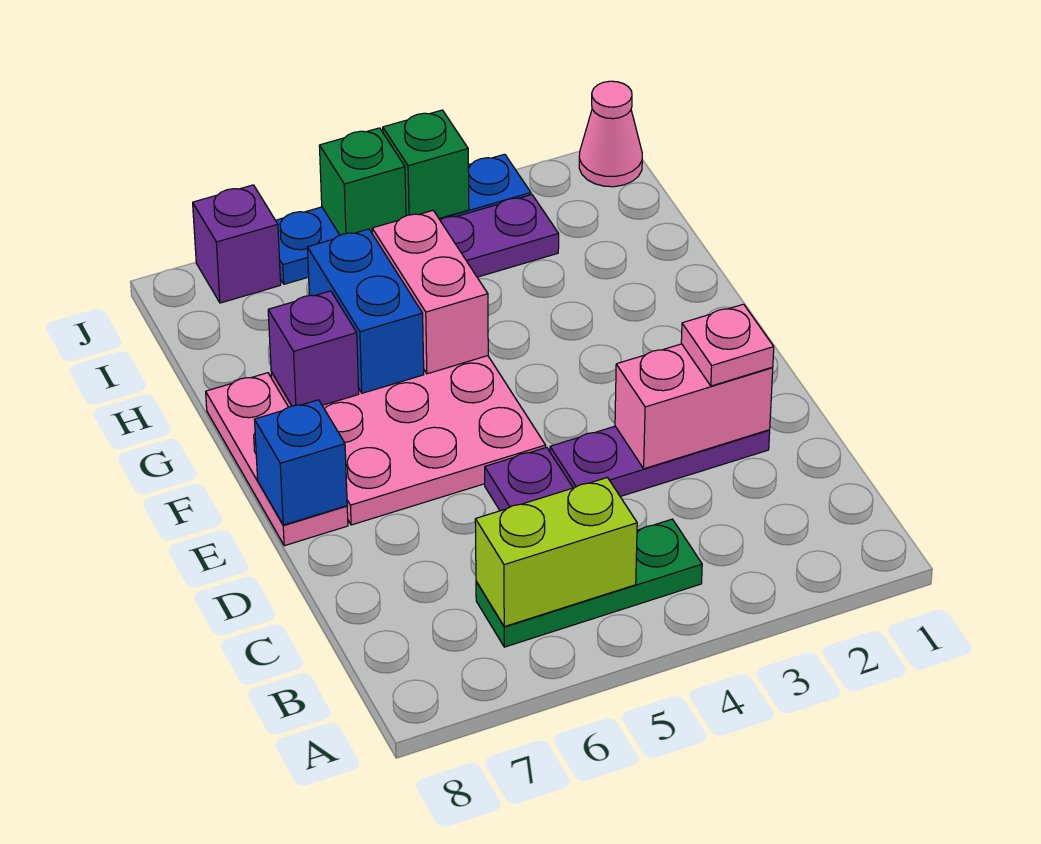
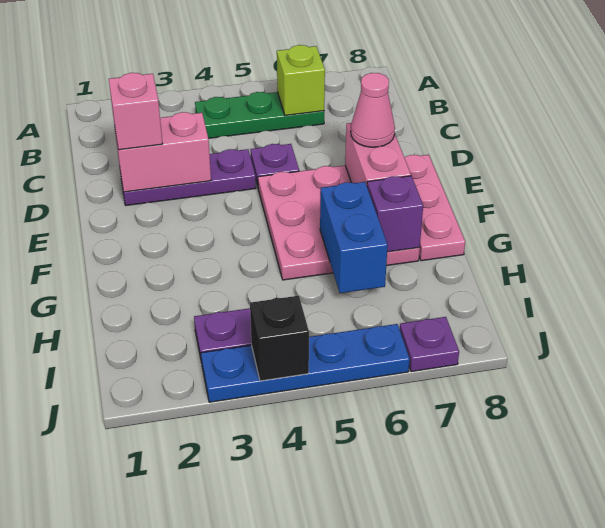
lime brick B5:B6 level 2 -> lime brick B6 level 2
pink plate D2 level 3 -> pink brick D2 level 3
blue brick E8 level 2 -> none
pink brick G5:H5 level 2 -> pink brick E7:F7 level 2
pink cone J1 level 1 -> pink cone E7 level 3
green brick J4 level 2 -> black brick J4 level 2
green brick J5 level 2 -> none
purple brick J7 level 1 -> purple plate J7 level 1

